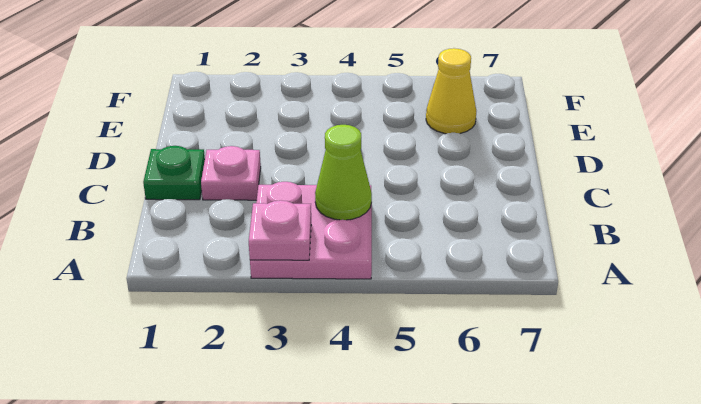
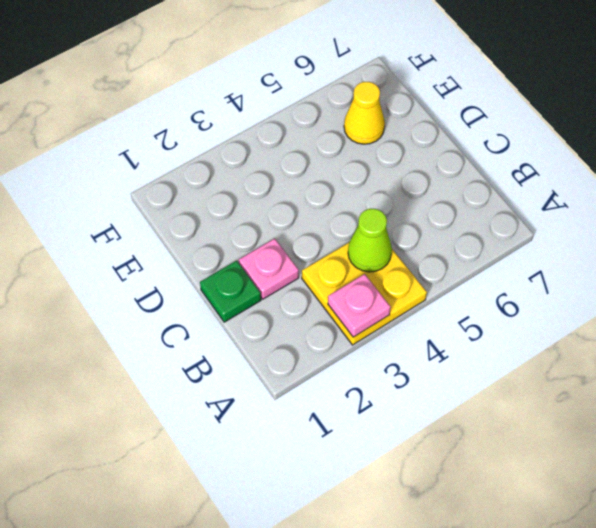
pink plate A3:B4 level 1 -> yellow plate A3:B4 level 1

